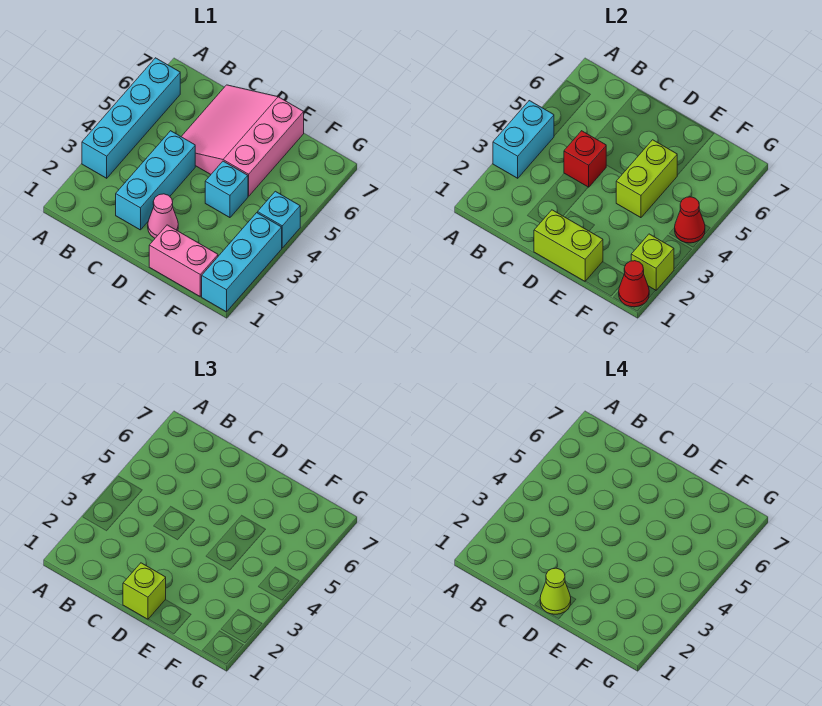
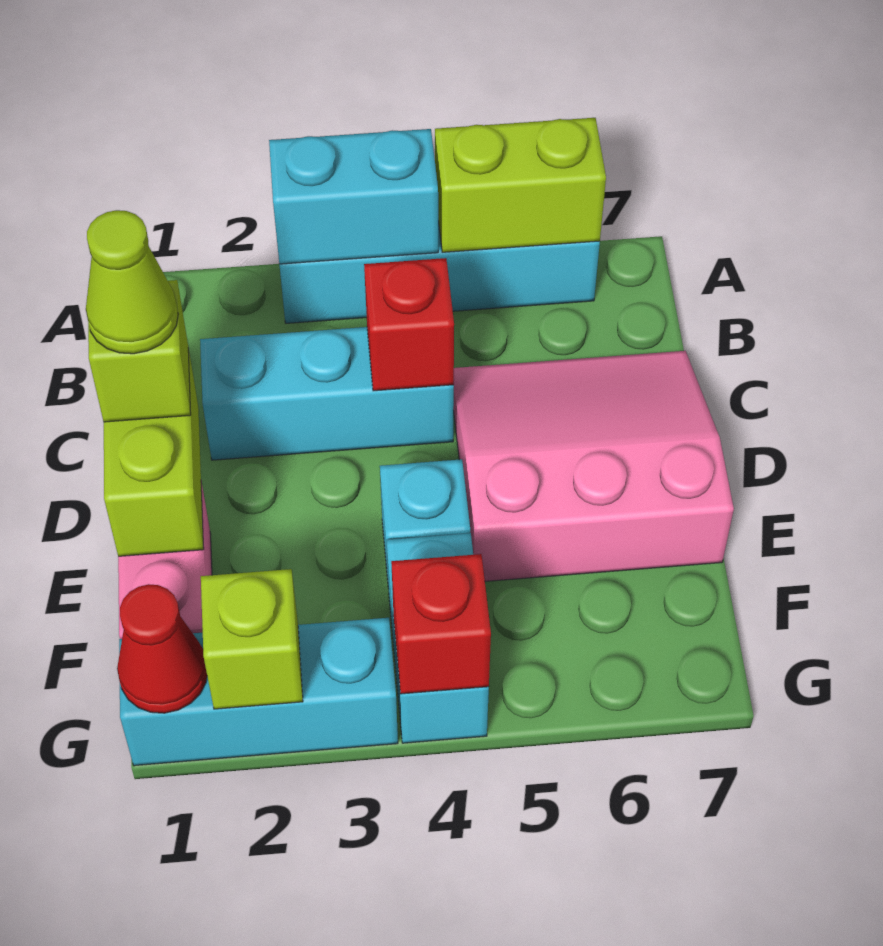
pink cone D2 level 1 -> none
lime brick E4:E5 level 2 -> lime brick A5:A6 level 2
cyan brick G4 level 1 -> cyan brick F4:G4 level 1
red cone G4 level 2 -> red brick G4 level 2

